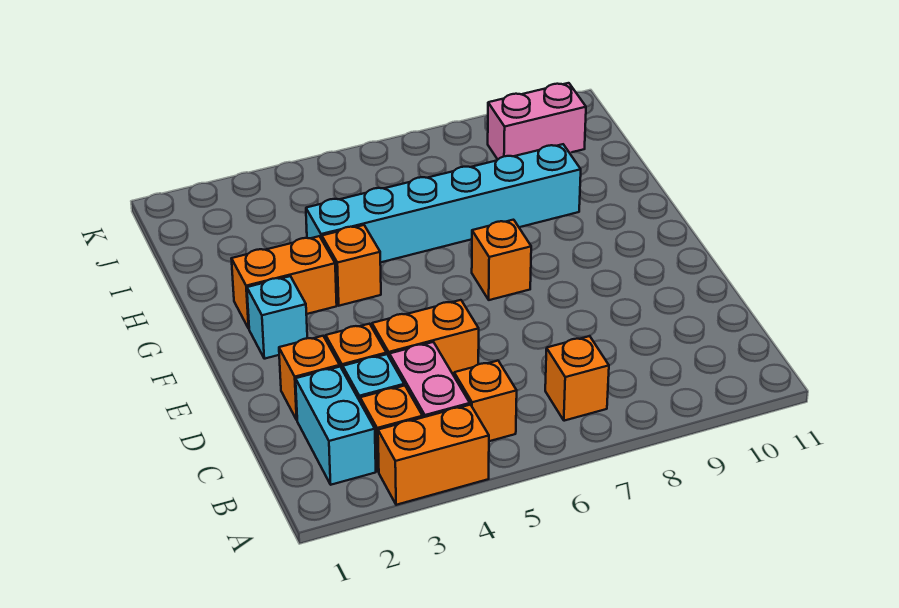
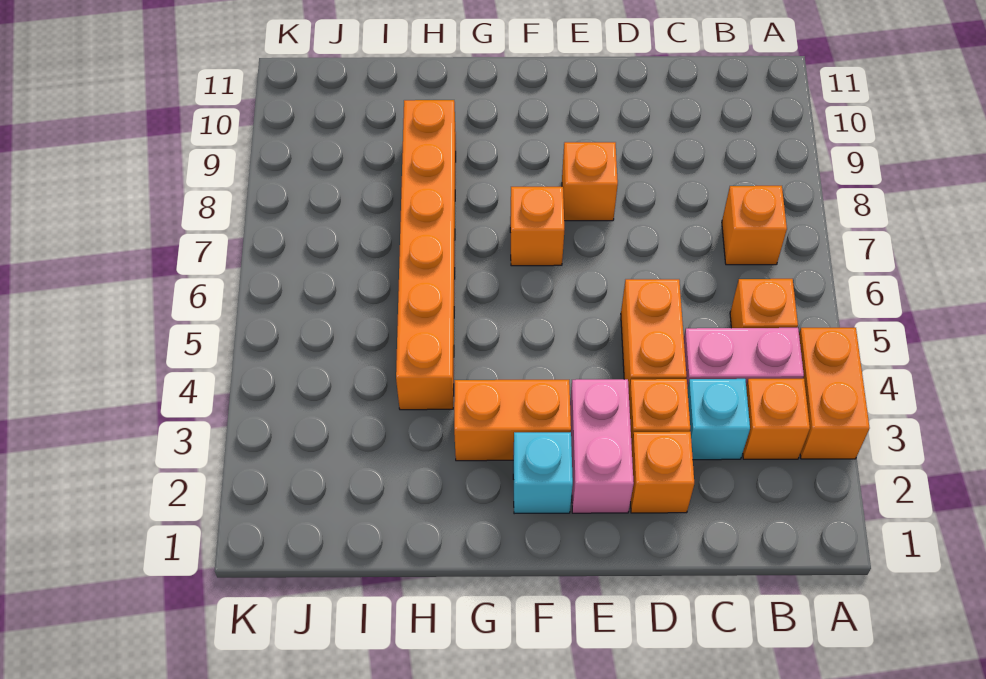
cyan brick B2:C2 level 1 -> none
orange brick G2:G3 level 1 -> orange brick F3:G3 level 1
orange brick G4 level 1 -> orange brick E8 level 1
cyan brick H4:H9 level 1 -> orange brick H4:H9 level 1
pink brick J9:J10 level 1 -> pink brick E2:E3 level 1

